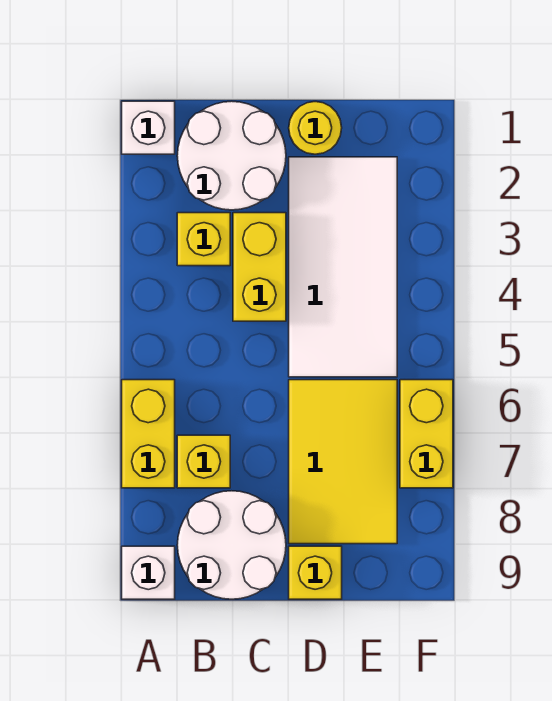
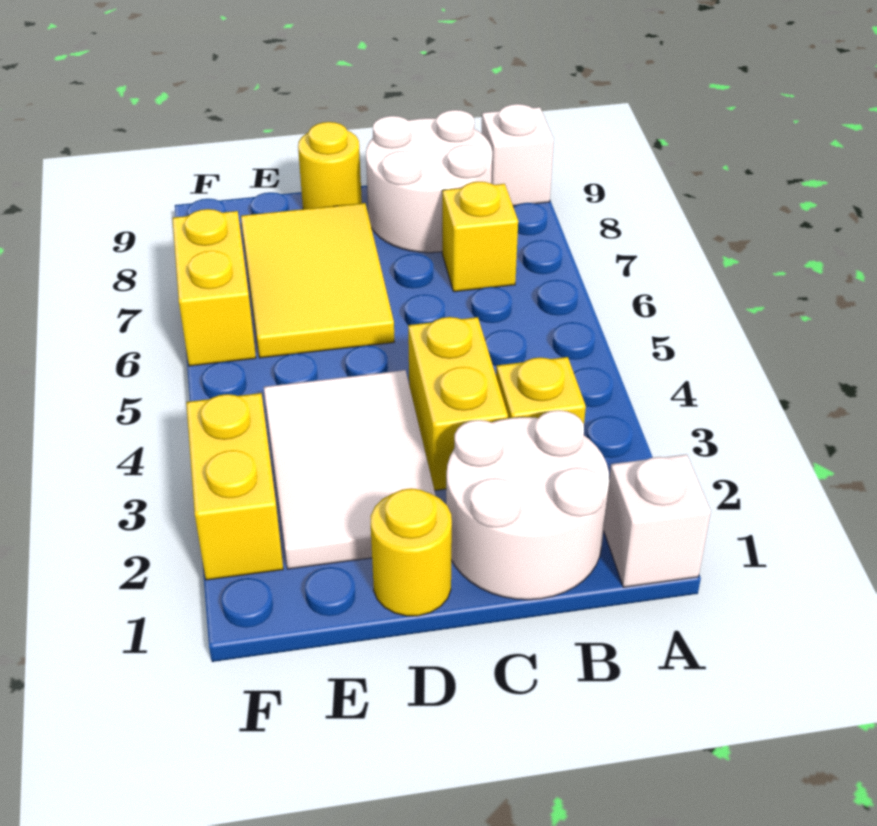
yellow brick A6:A7 level 1 -> yellow brick F2:F3 level 1
white tile D2:E5 level 1 -> white tile D2:E4 level 1
yellow brick D9 level 1 -> yellow round brick D9 level 1

